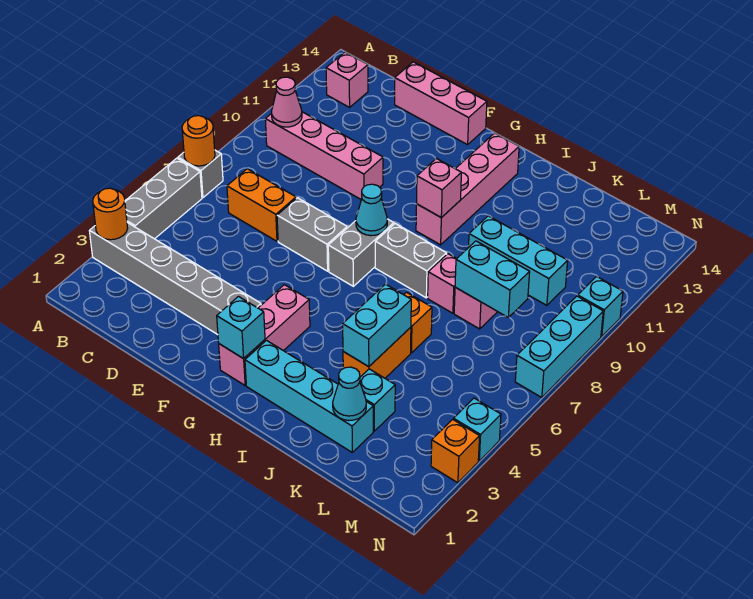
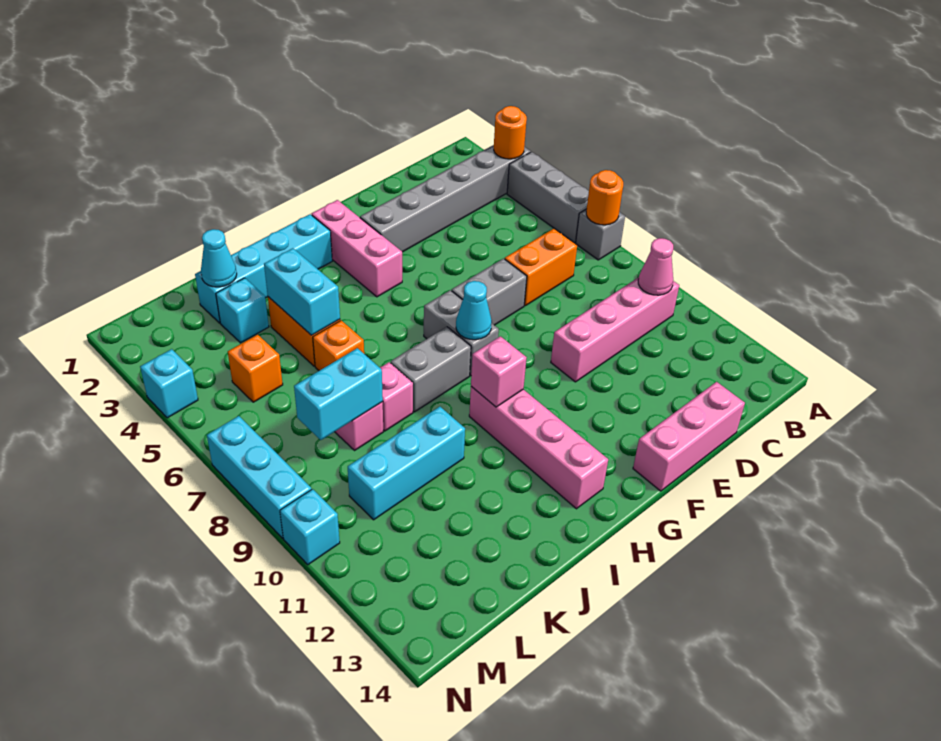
pink brick B13 level 1 -> none
cyan brick G2 level 2 -> none
orange brick N3 level 1 -> orange brick L5 level 1

